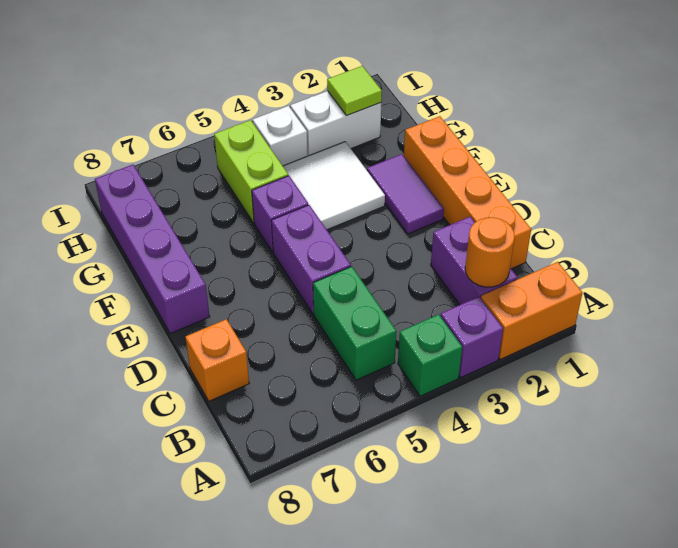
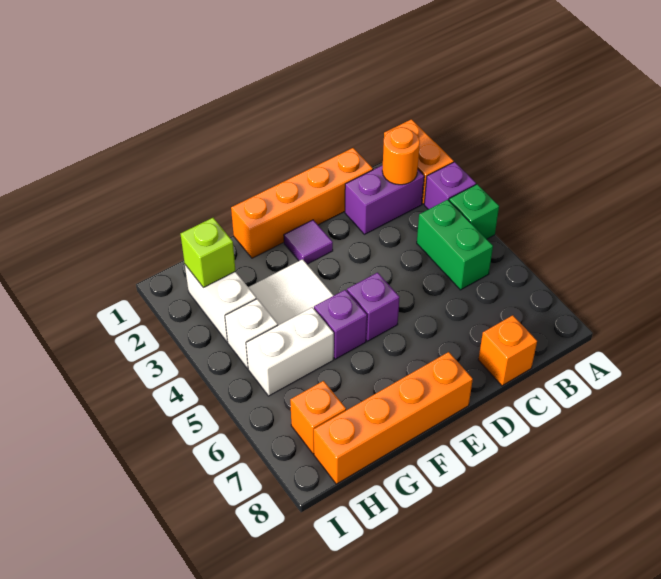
green brick B5:C5 level 1 -> green brick B4:B5 level 1
purple brick D5:E5 level 1 -> purple brick E5 level 1
purple tile E2:F2 level 1 -> purple tile E2 level 1
purple brick E8:H8 level 1 -> orange brick E8:H8 level 1
lime brick G5:H5 level 1 -> white brick G5:H5 level 1
lime tile H2 level 2 -> lime brick H2 level 2
none -> orange brick H7 level 1

